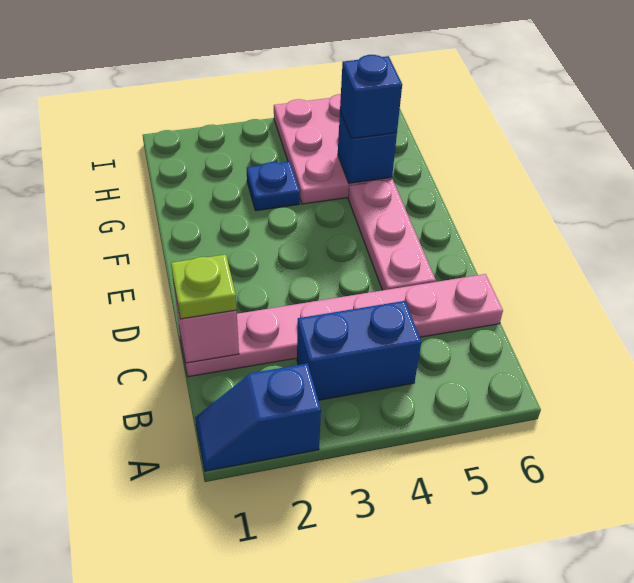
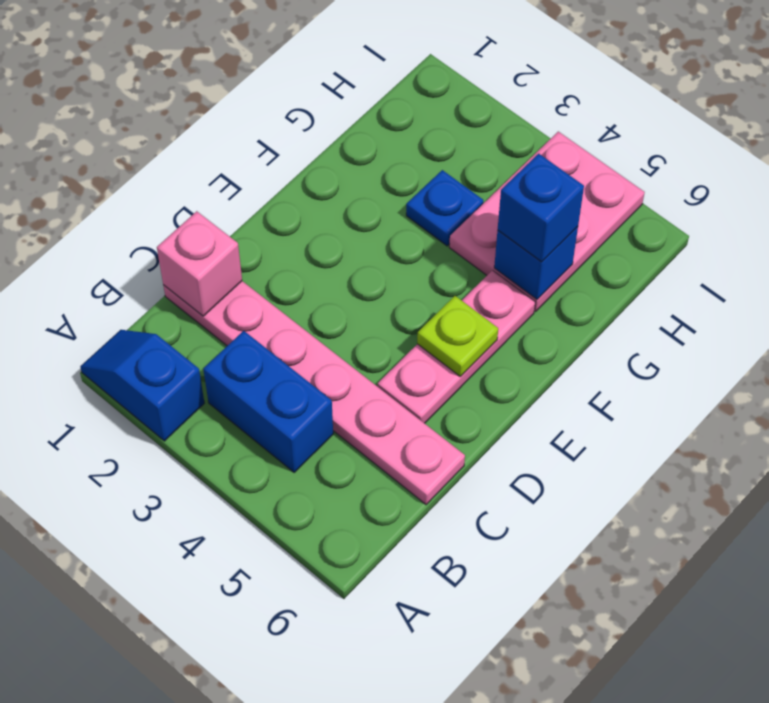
lime plate C1 level 3 -> lime plate E5 level 2

